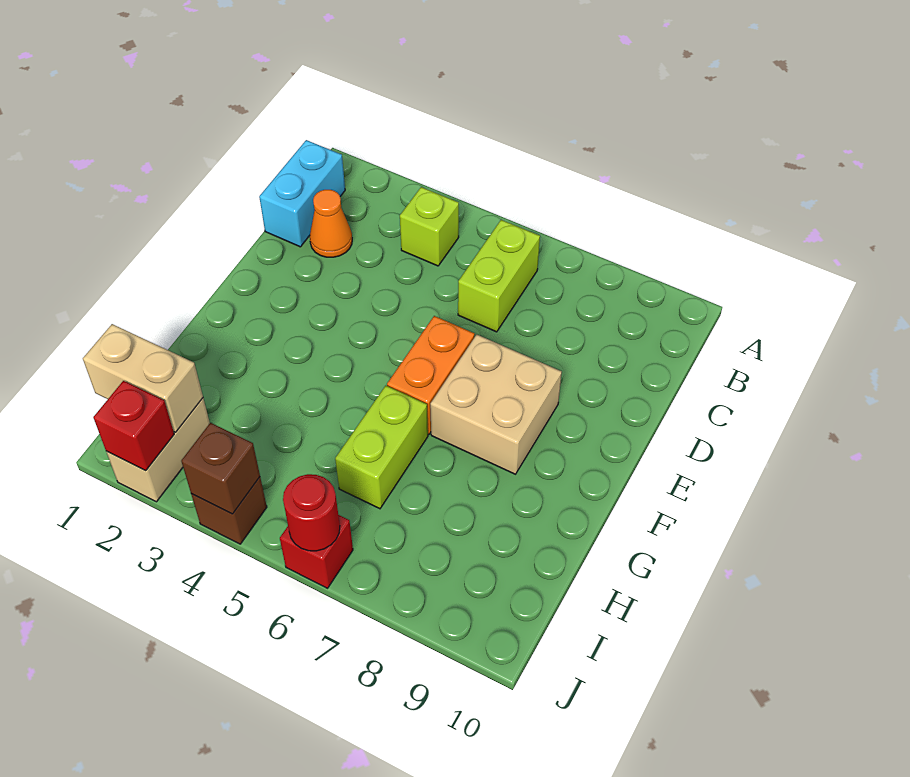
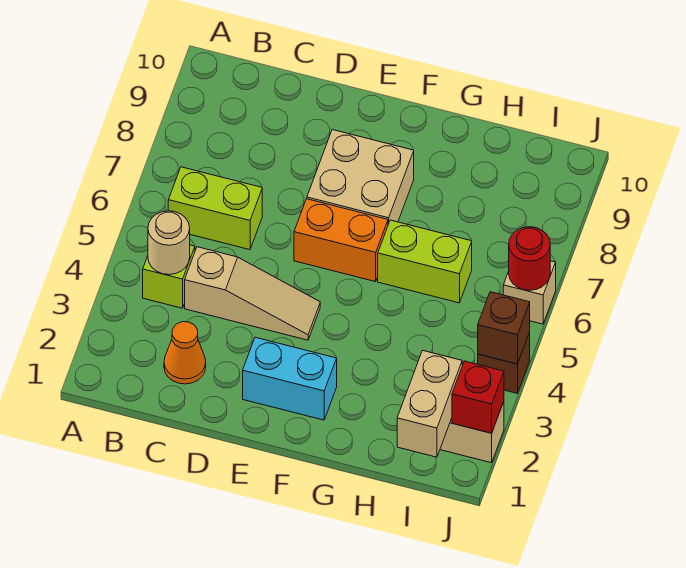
cyan brick B1:C1 level 1 -> cyan brick E2:F2 level 1
none -> tan round brick B4 level 2
none -> tan slope C4:E4 level 1 top C
red brick J6 level 1 -> tan brick J6 level 1

